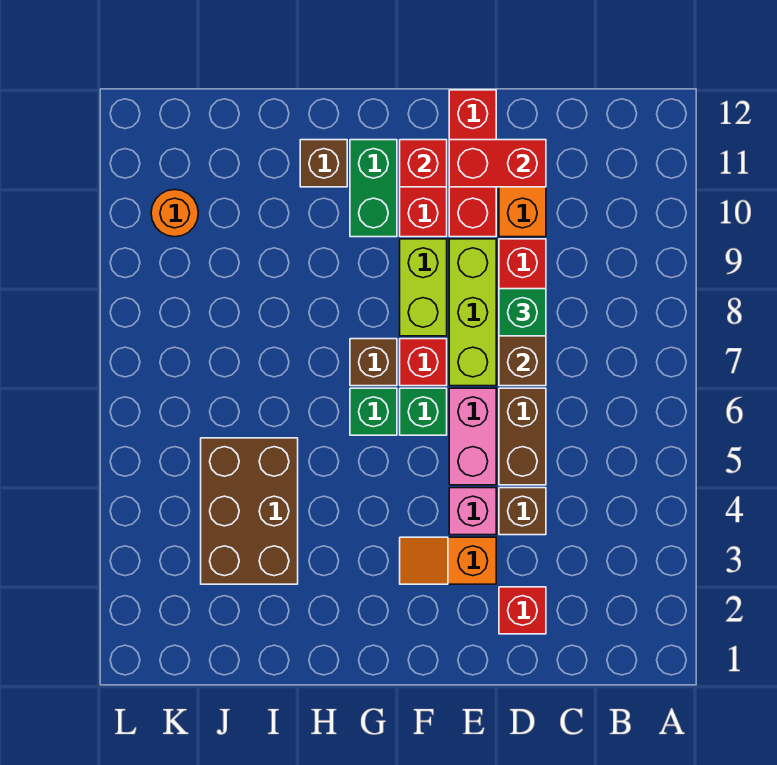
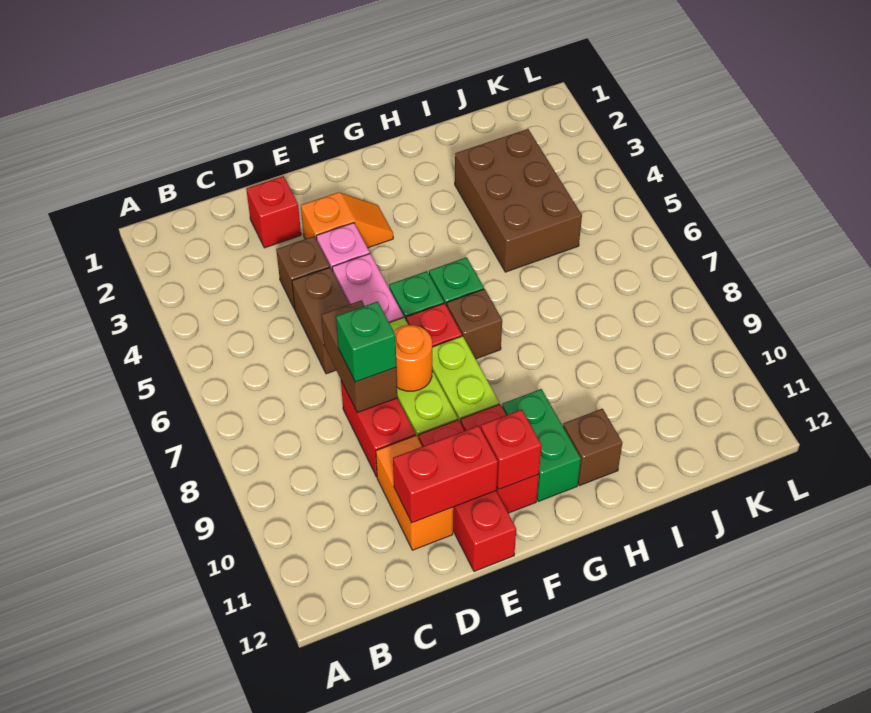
orange round brick K10 level 1 -> orange round brick E8 level 2

